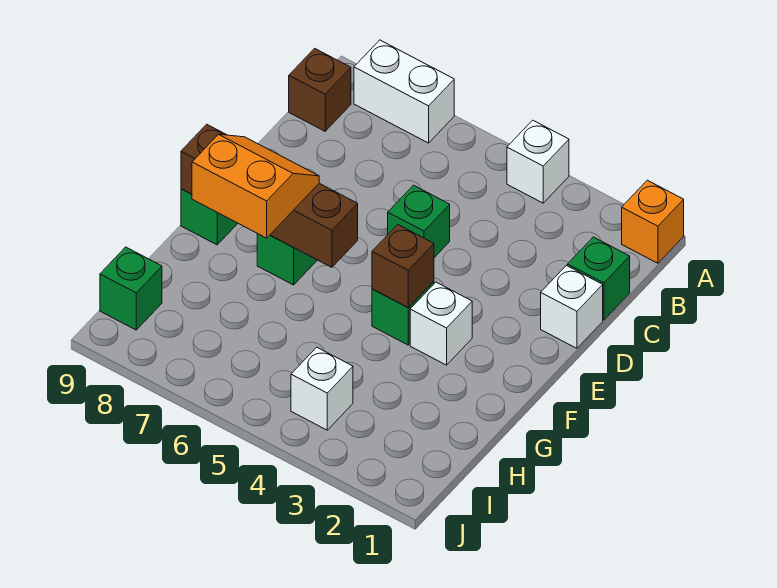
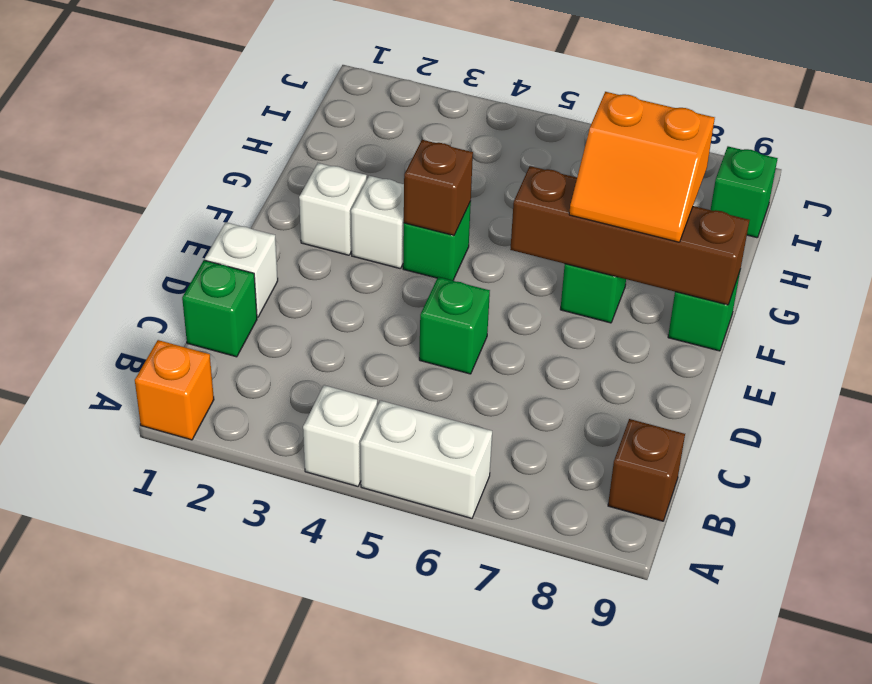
white brick A7:A8 level 1 -> white brick A5:A6 level 1
white brick I4 level 1 -> white brick F2 level 1

